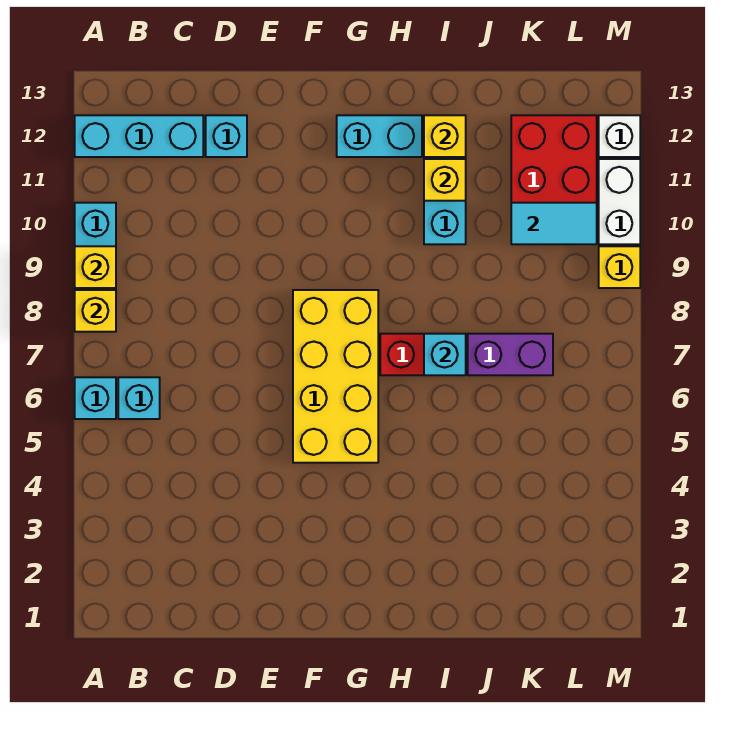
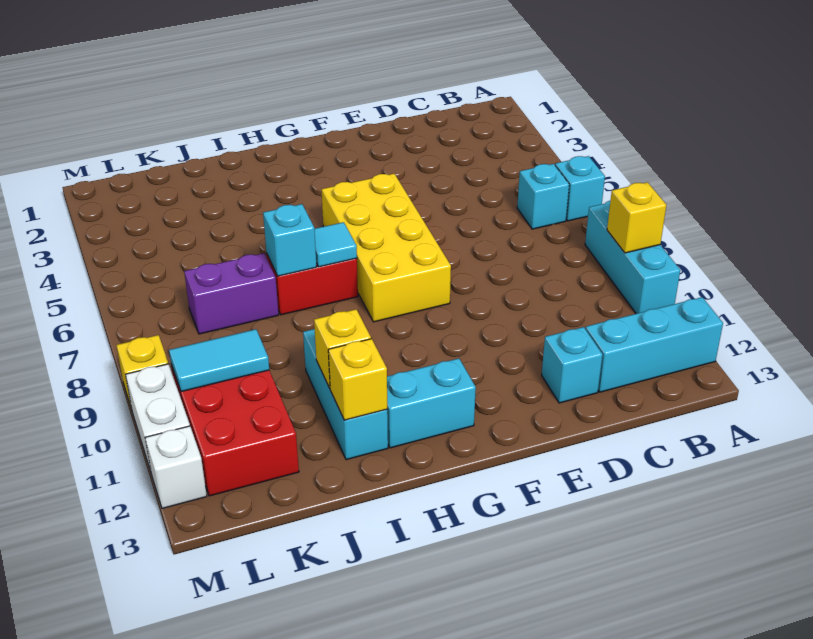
yellow brick A8 level 2 -> none
none -> cyan tile H7 level 2

